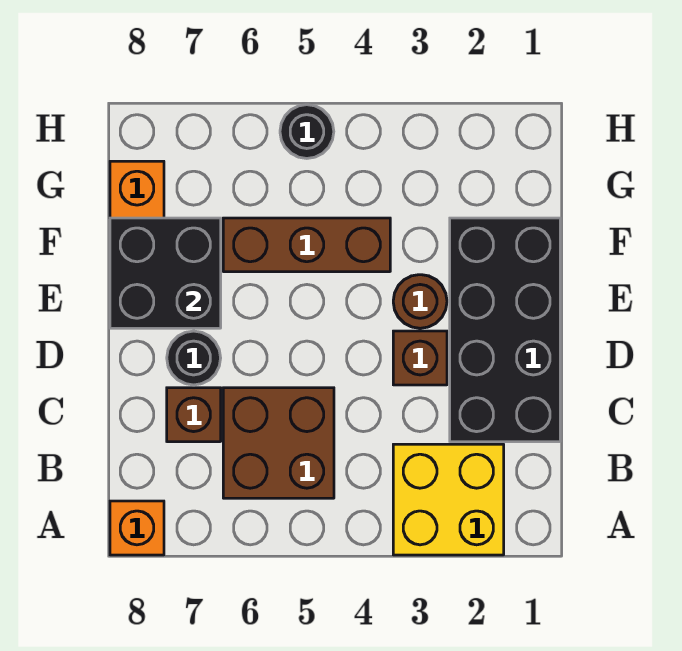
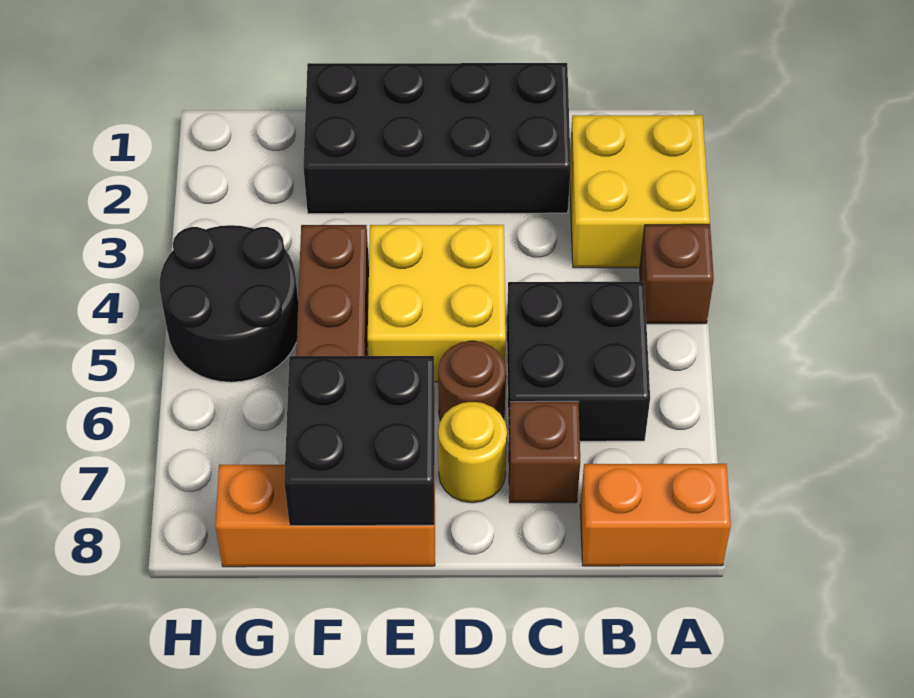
orange brick A8 level 1 -> orange brick A8:B8 level 1
brown brick B5:C6 level 1 -> black brick B5:C6 level 1
brown brick D3 level 1 -> brown brick A4 level 1
none -> yellow brick D4:E5 level 1
black round brick D7 level 1 -> yellow round brick D7 level 1
brown round brick E3 level 1 -> brown round brick D6 level 1
black round brick H5 level 1 -> black round brick G4:H5 level 1

